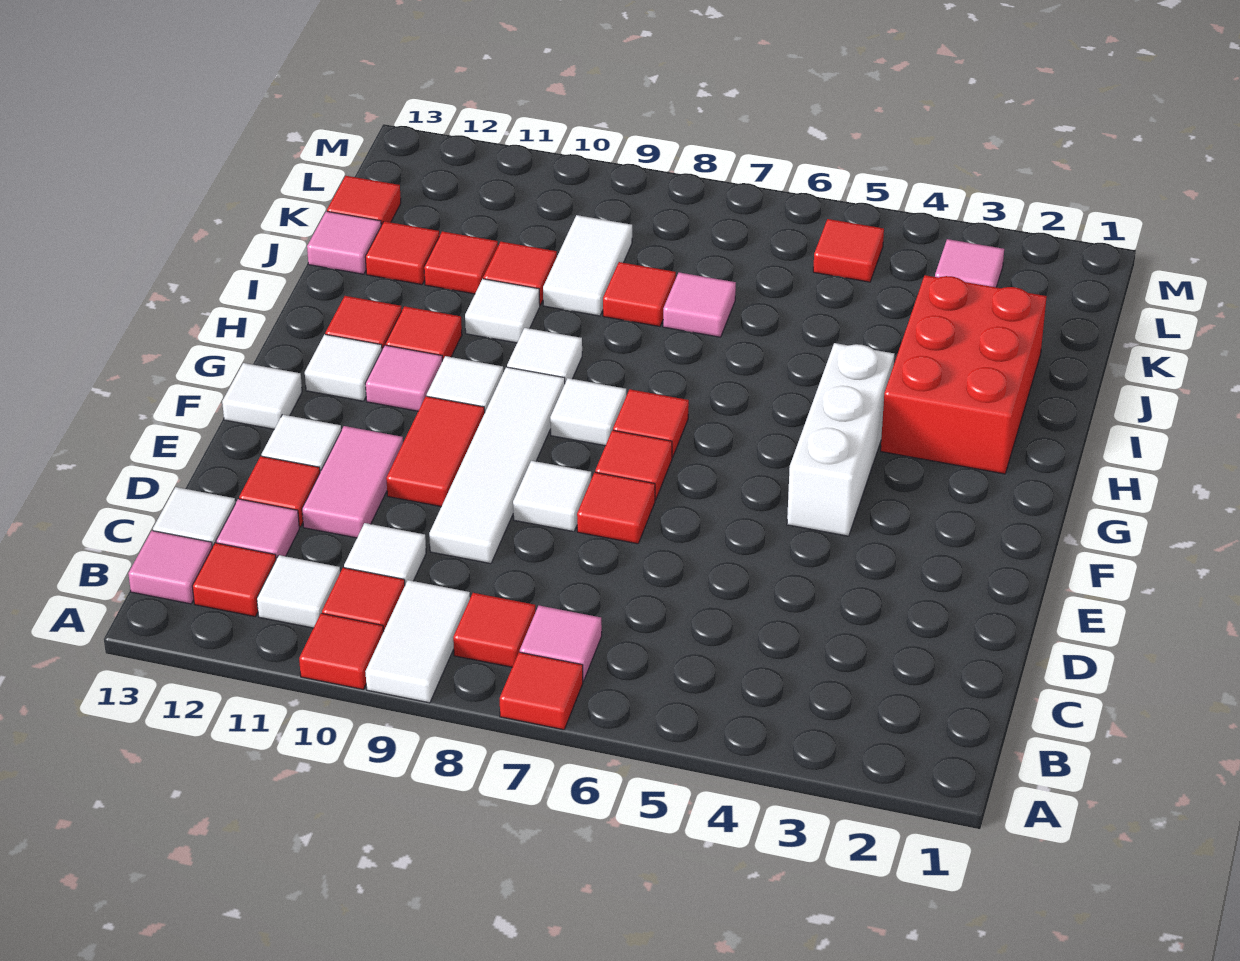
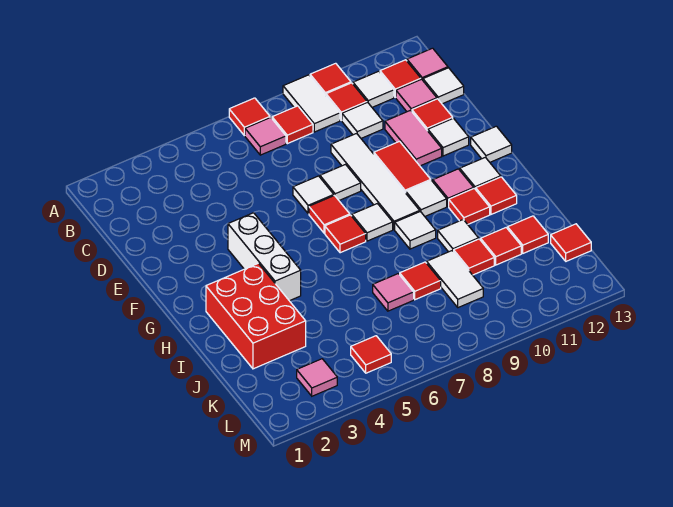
red tile E7 level 1 -> white tile E7 level 1
pink tile J13 level 1 -> none

